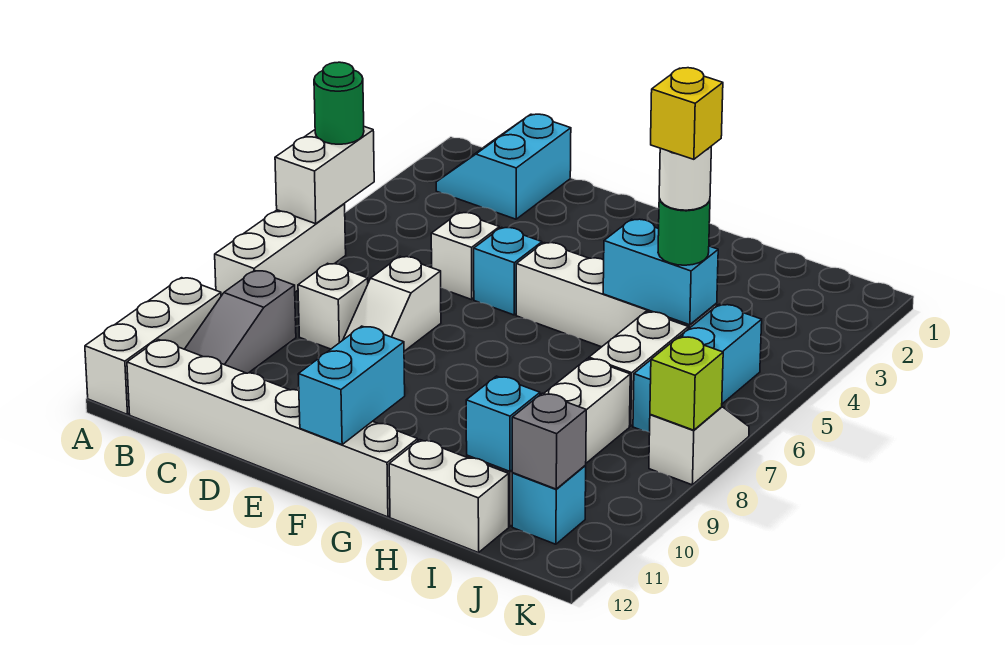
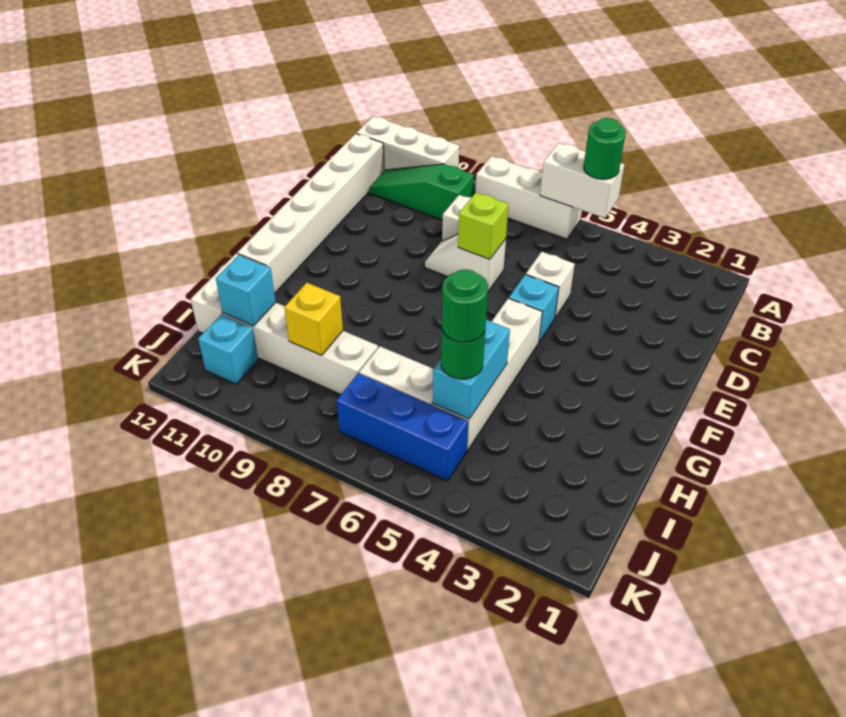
cyan slope B1:C2 level 1 top C -> none
grey slope B9:B11 level 1 top 9 -> green slope B9:B11 level 1 top 9
cyan brick F11:F12 level 2 -> none
white round brick I5 level 4 -> green round brick I5 level 4
yellow brick I5 level 5 -> yellow brick I9 level 2
cyan brick J5:J7 level 1 -> blue brick J5:J7 level 1
grey brick J11 level 2 -> none
white slope K7:K8 level 1 top 8 -> none
lime brick K8 level 2 -> lime brick D7 level 2

